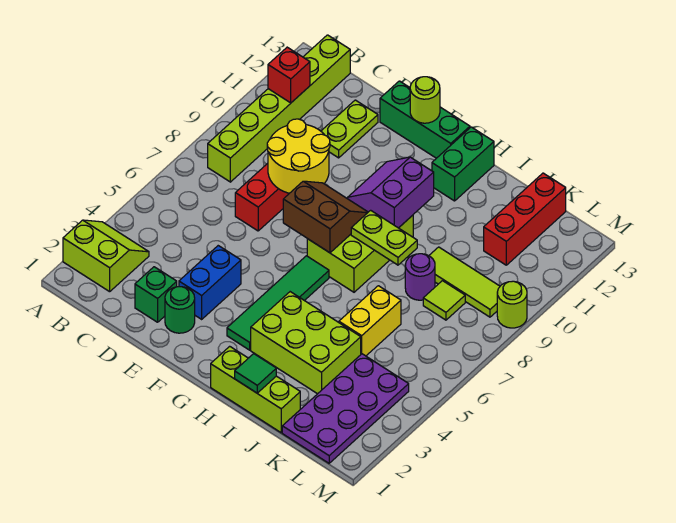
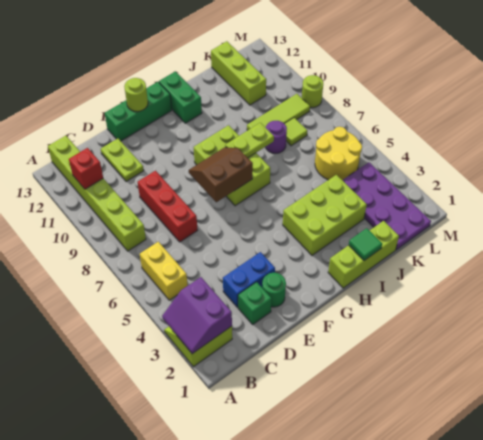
yellow round brick D8:E9 level 2 -> yellow round brick K5:L6 level 1
blue brick E3:E4 level 1 -> blue brick D3:E3 level 1
green tile G3:G6 level 1 -> none
purple slope G9:H10 level 2 top H -> purple slope A2:B3 level 2 top B
yellow brick J5:J6 level 1 -> yellow brick B5:B6 level 1
red brick K11:K13 level 1 -> lime brick K11:K13 level 1

